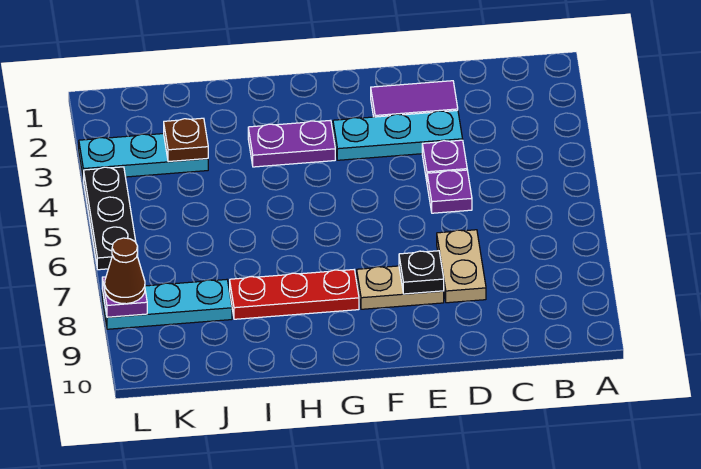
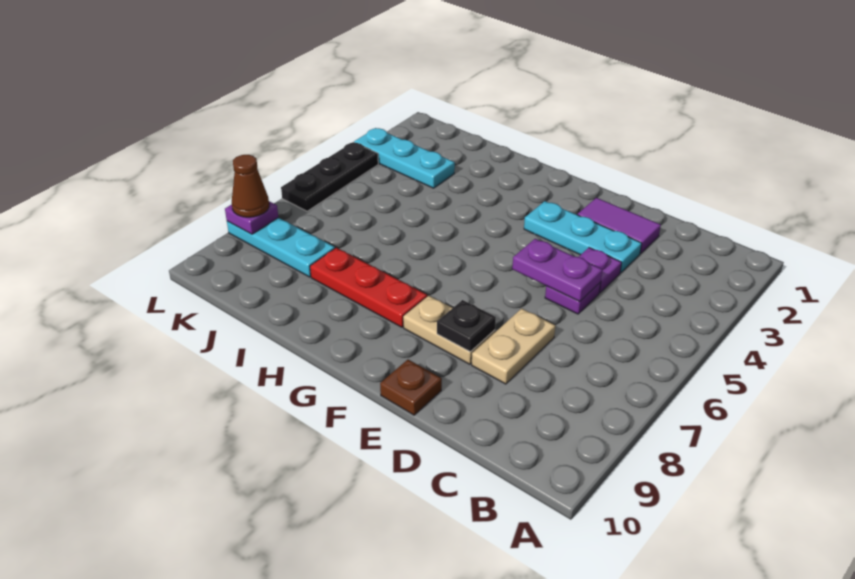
purple plate G3:H3 level 1 -> purple plate D5:E5 level 2
brown plate J3 level 2 -> brown plate E10 level 1

